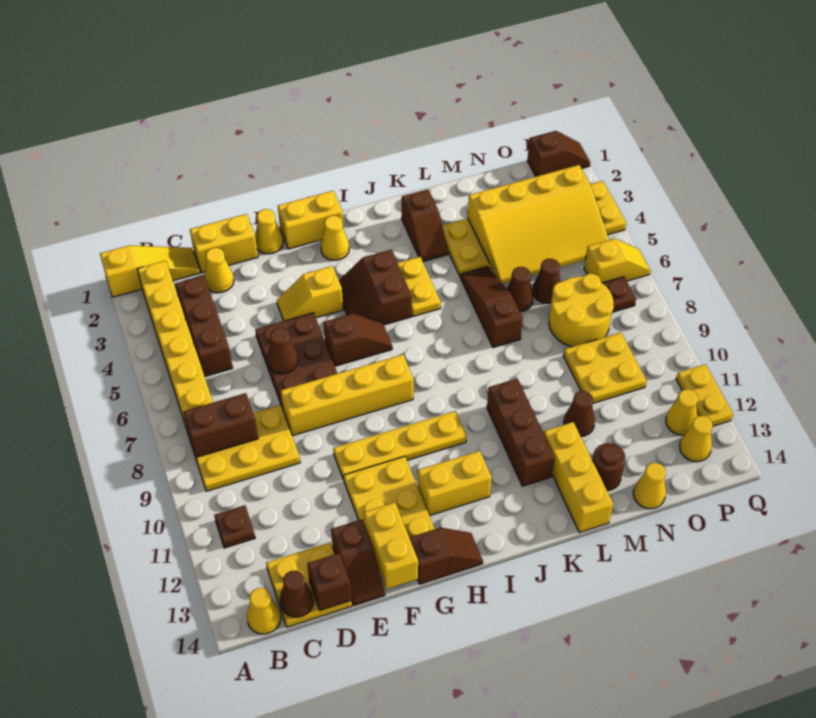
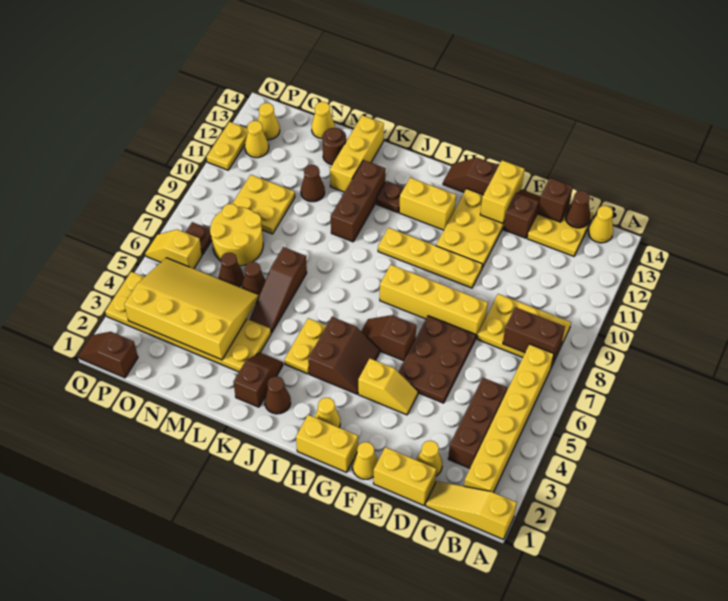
brown plate B11 level 1 -> brown plate J12 level 1
brown cone E6 level 2 -> brown cone J2 level 1

